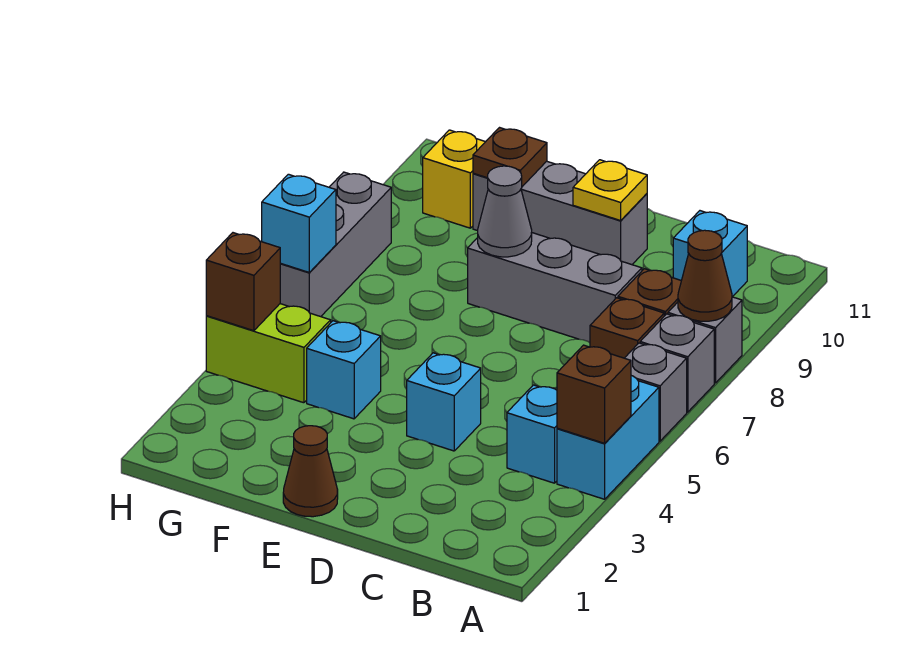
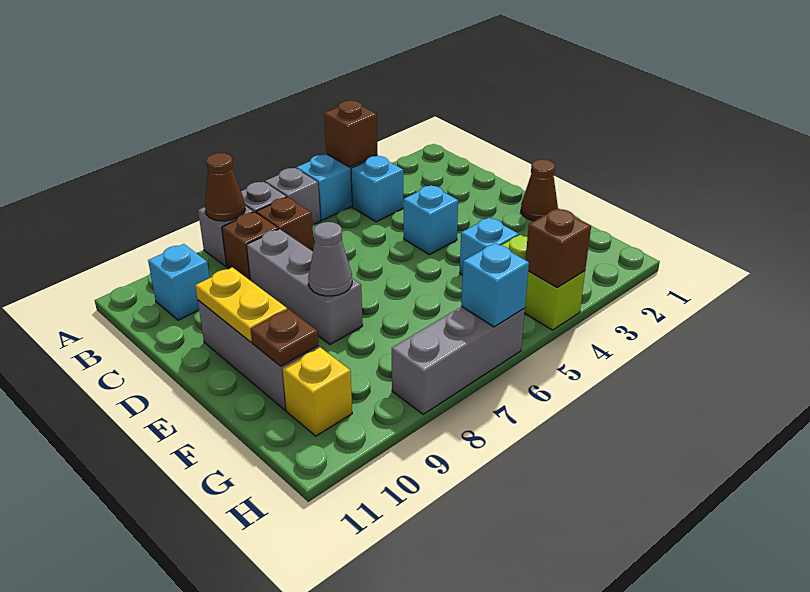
yellow plate D10 level 2 -> yellow plate D10:E10 level 2

